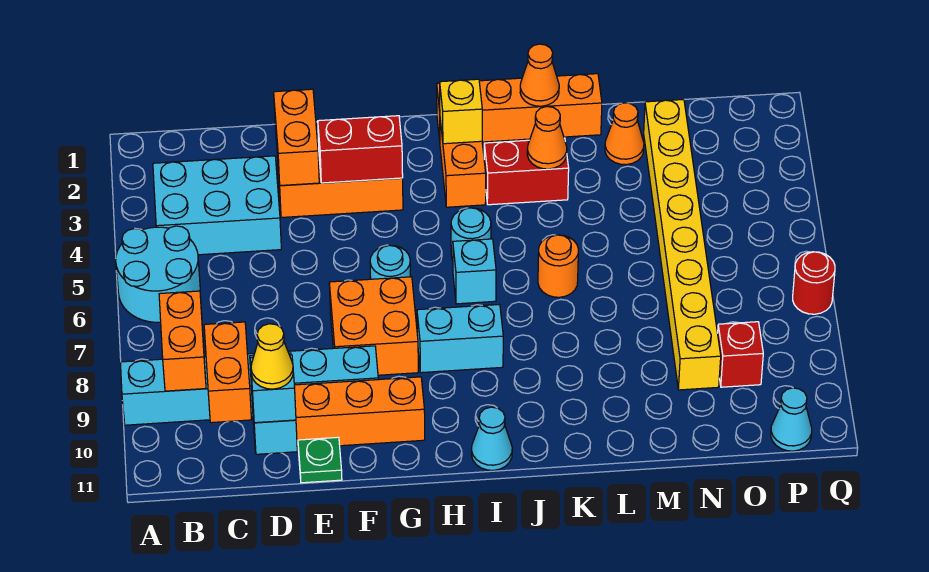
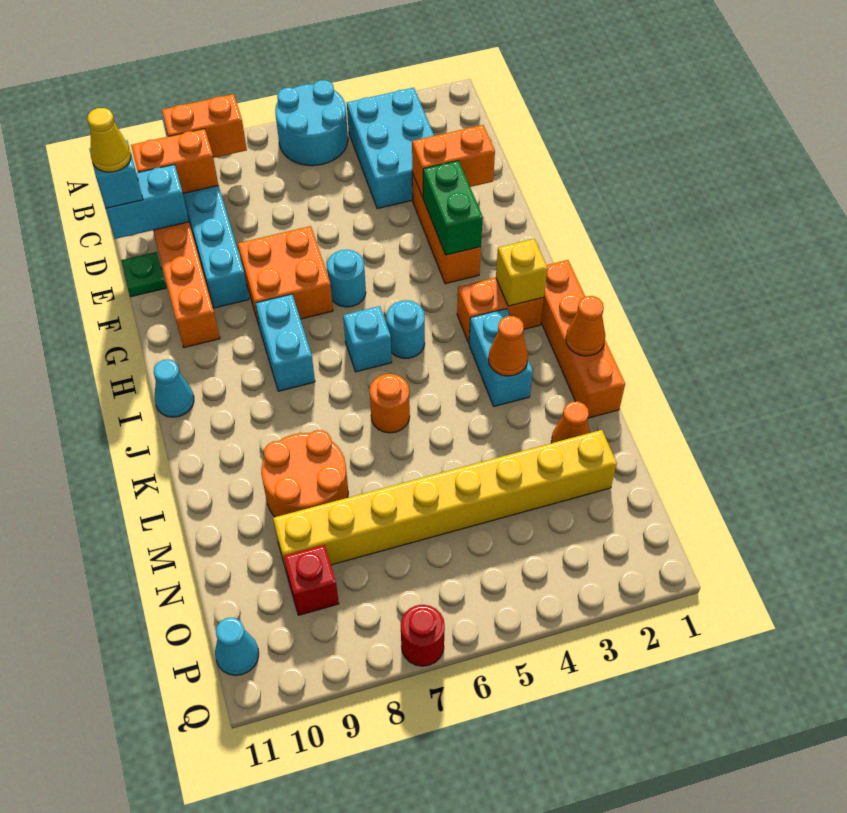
red brick F3:G3 level 2 -> green brick F3:G3 level 2
red brick J3:K3 level 1 -> cyan brick J3:K3 level 1
none -> orange round brick L8:M9 level 1

